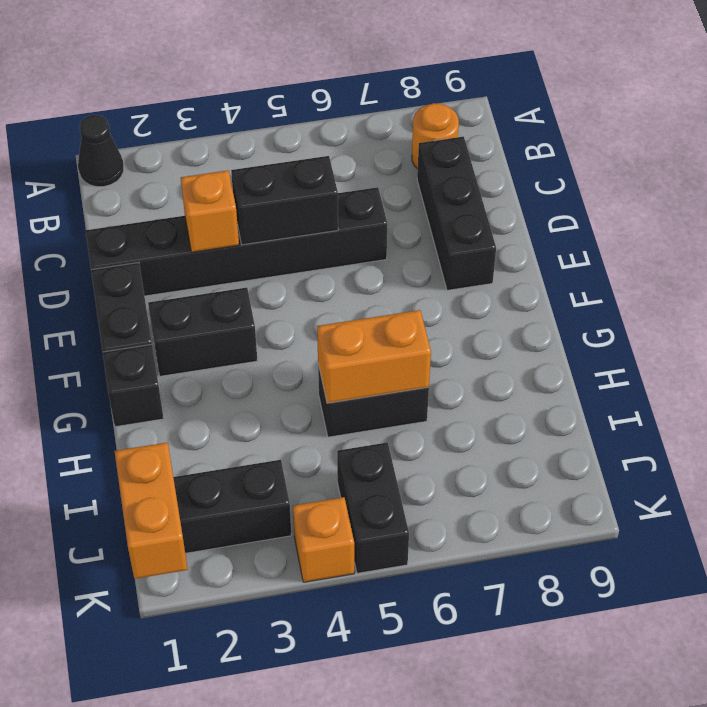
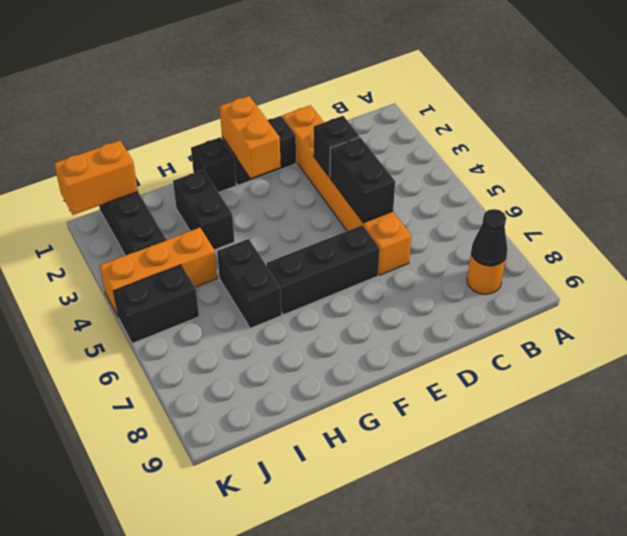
black cone A1 level 1 -> black cone B8 level 2
black brick C8:E8 level 1 -> black brick E6:G6 level 1
black brick D1:D6 level 1 -> orange brick D1:D6 level 1
orange brick D3 level 2 -> black brick D3 level 2
black brick F2:F3 level 1 -> black brick H2:H3 level 1
orange brick H5:H6 level 2 -> orange brick F1:F2 level 2
orange brick K4 level 1 -> orange brick I4:K4 level 1

